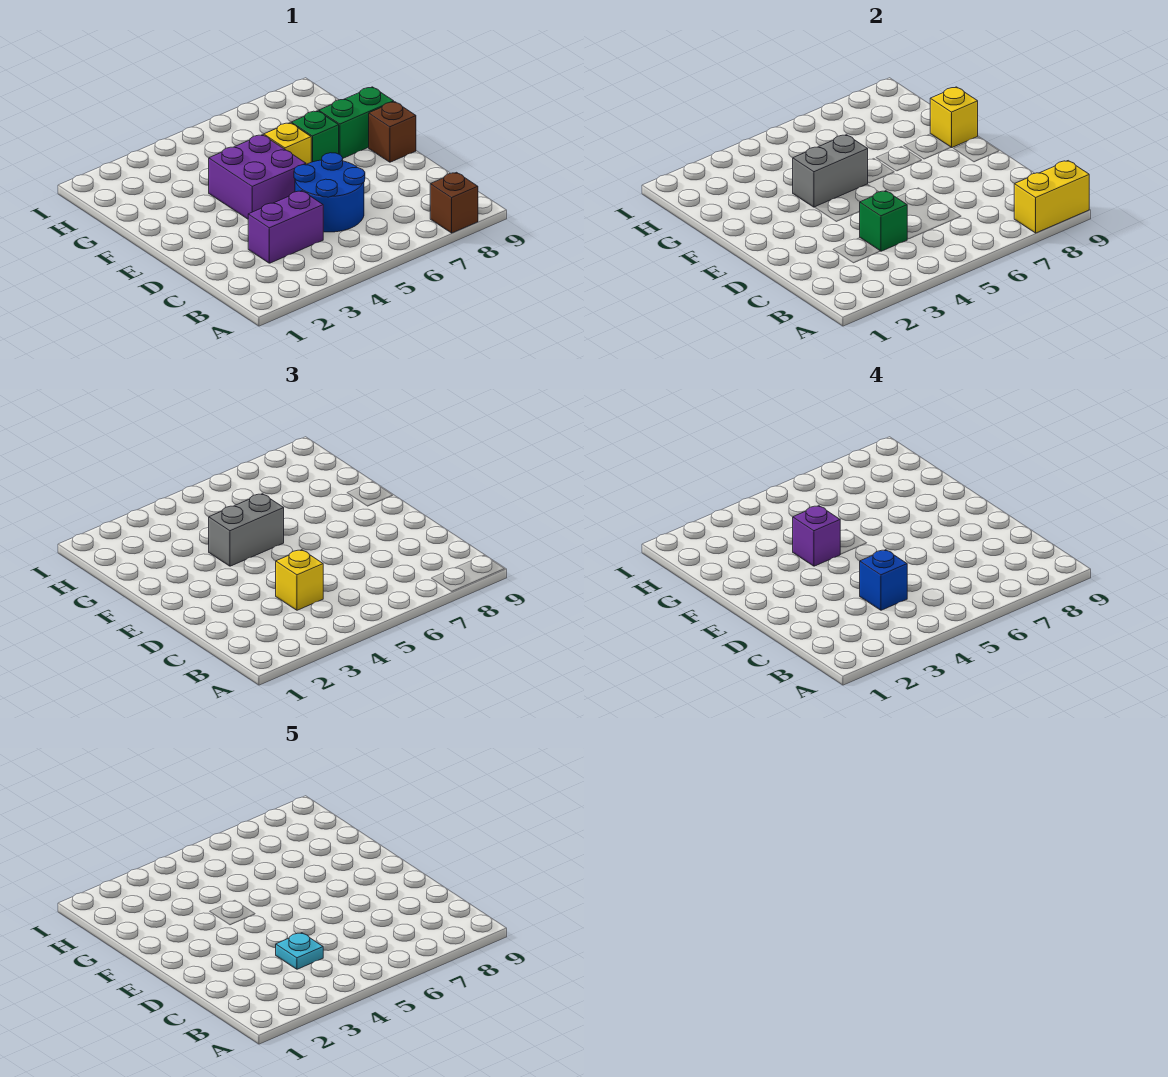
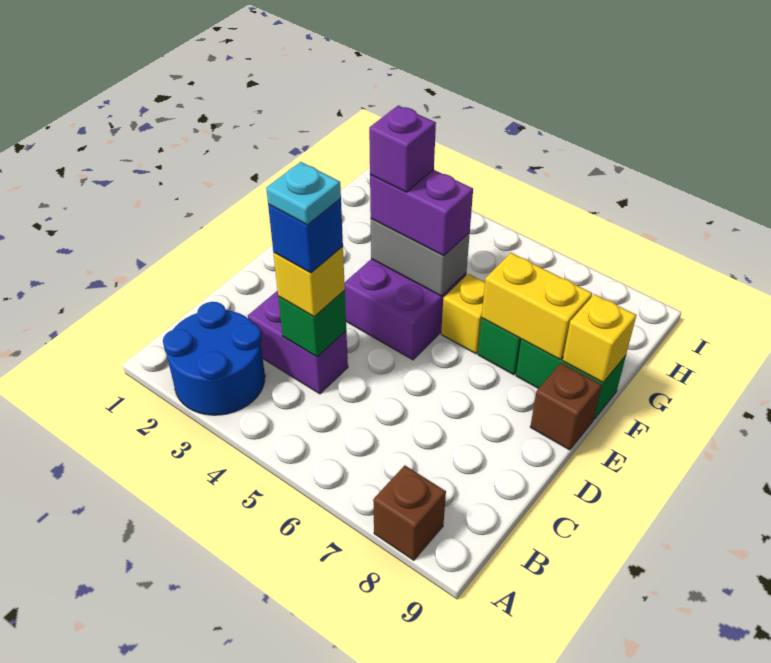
yellow brick A8:A9 level 2 -> yellow brick F7:F8 level 2
blue round brick C5:D6 level 1 -> blue round brick A2:B3 level 1
grey brick F4:F5 level 3 -> purple brick F4:F5 level 3

